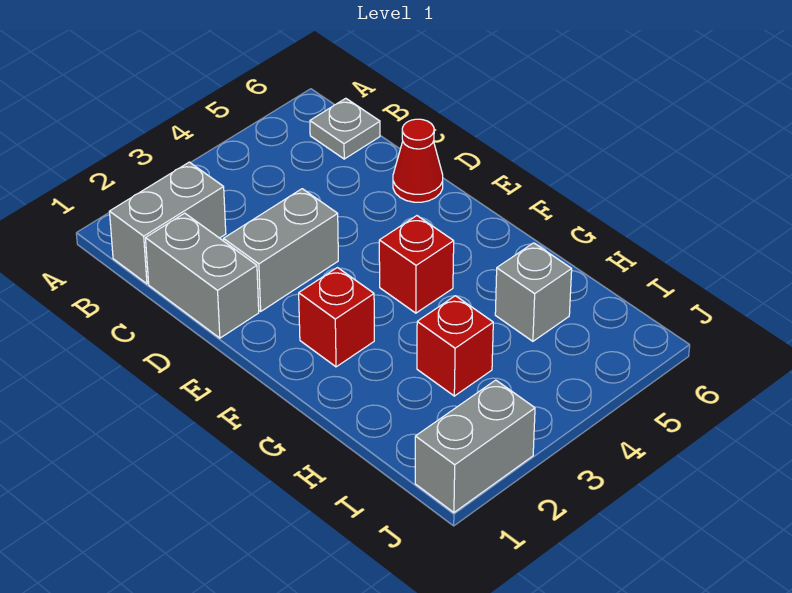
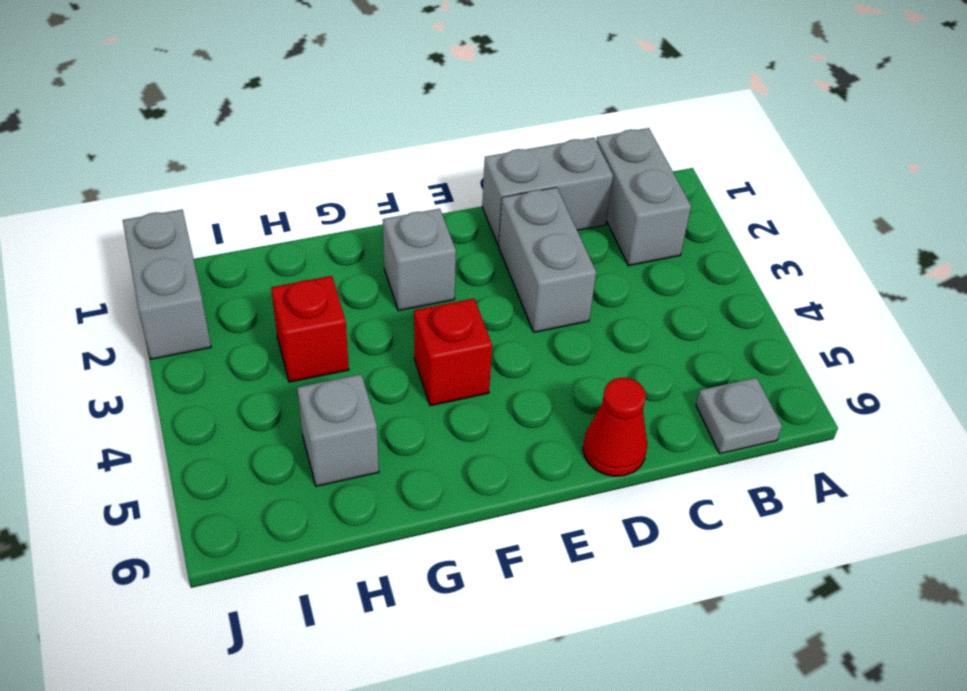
red brick F2 level 1 -> grey brick F2 level 1

